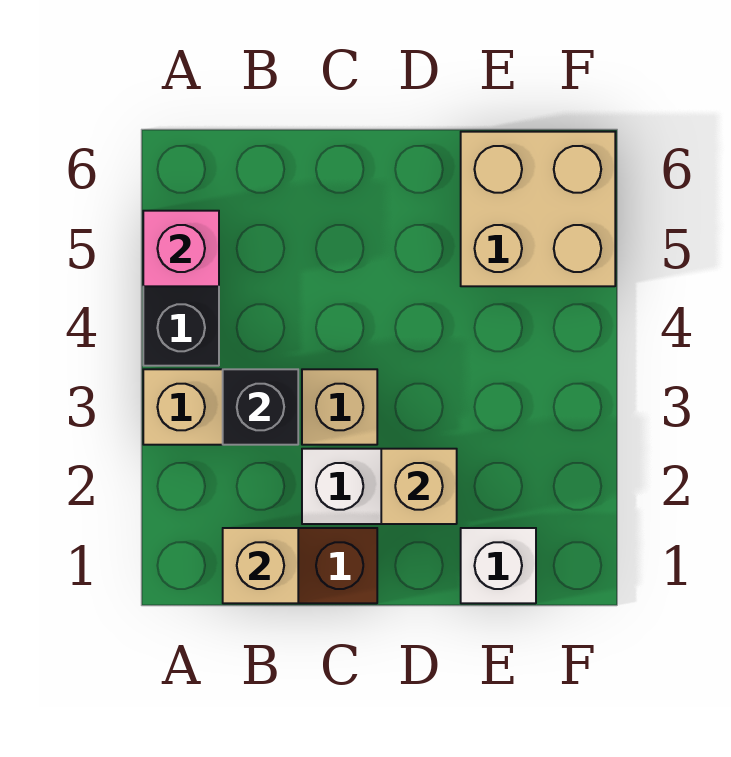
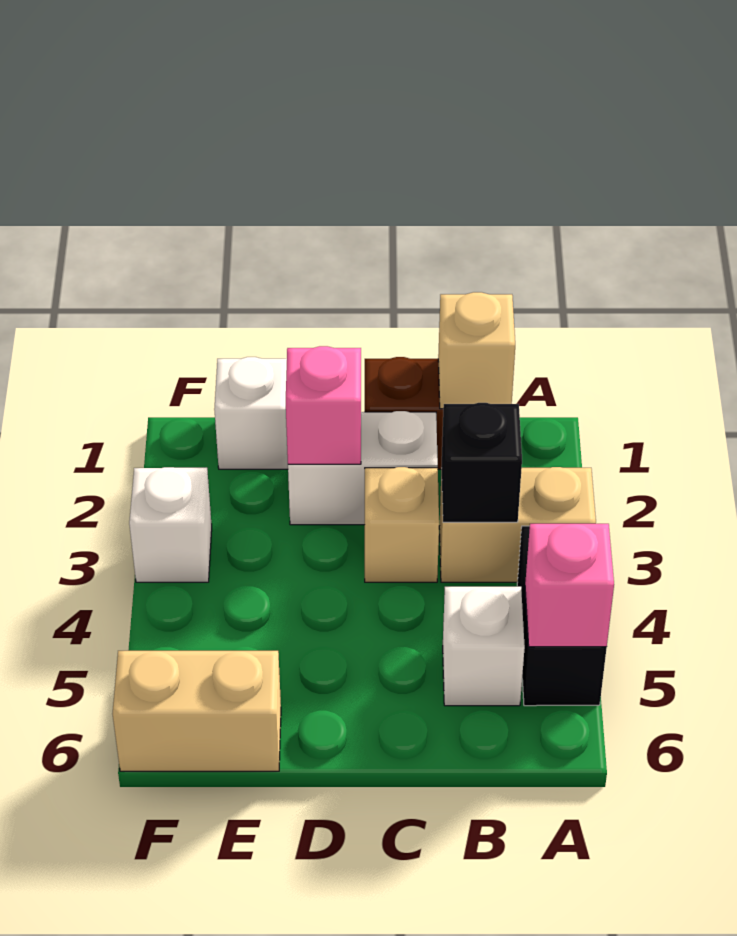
none -> white brick B5 level 1
tan brick D2 level 2 -> pink brick D2 level 2
tan brick E5:F6 level 1 -> tan brick E6:F6 level 1
none -> white brick F3 level 1

